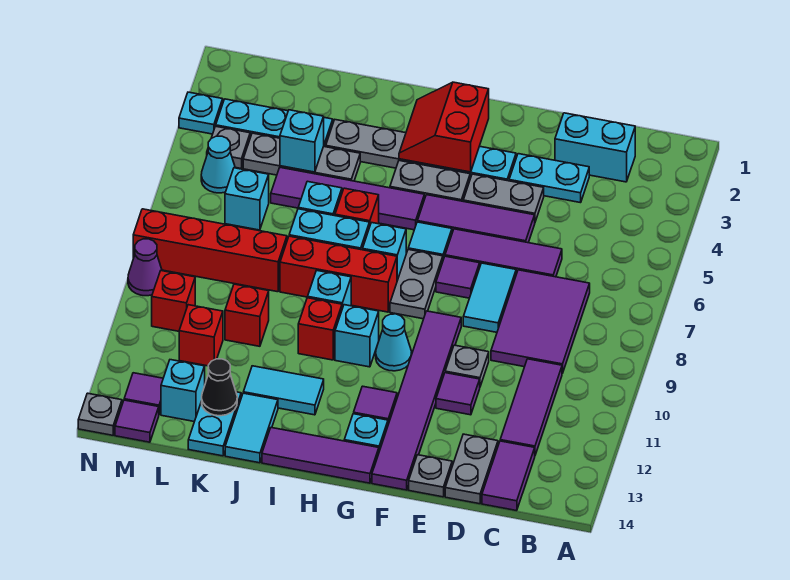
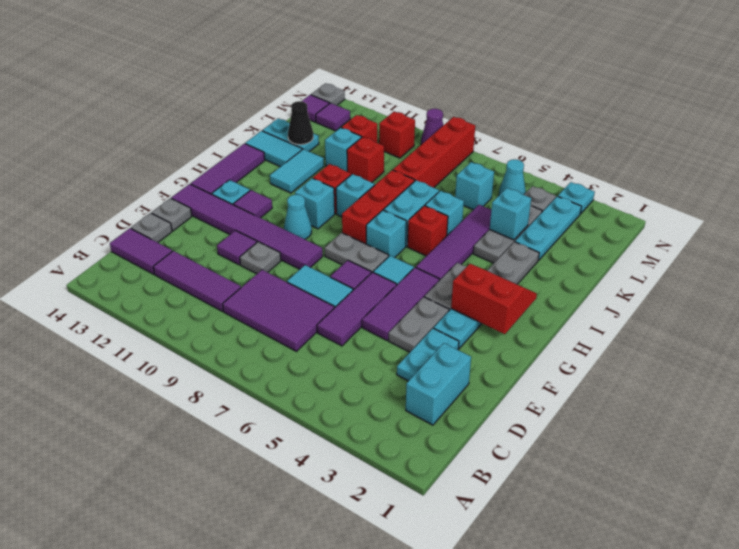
grey plate D13:D14 level 1 -> grey plate D14 level 1
cyan brick L13 level 1 -> cyan brick K11 level 1

